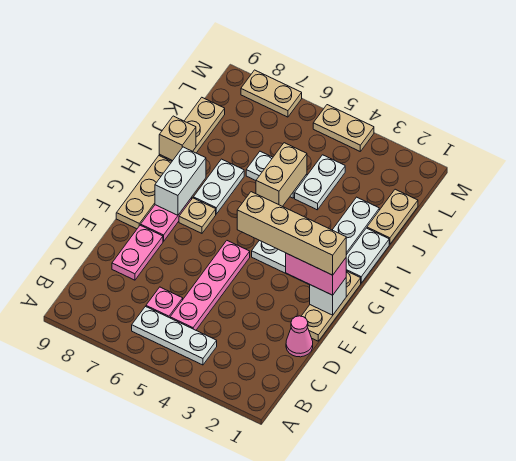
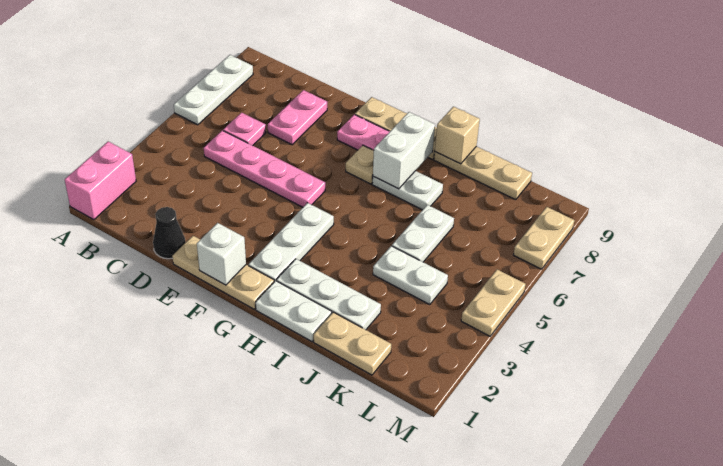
white plate B4:B6 level 1 -> white plate A6:A8 level 1
pink cone D1 level 1 -> black cone D1 level 1
pink plate D8:E8 level 1 -> pink plate D7:D8 level 1
pink brick F1:F2 level 3 -> pink brick A1:A2 level 1
tan brick F1:F4 level 4 -> none
white brick G8:H8 level 2 -> white brick H7:H8 level 2
tan brick I5:J5 level 2 -> none

